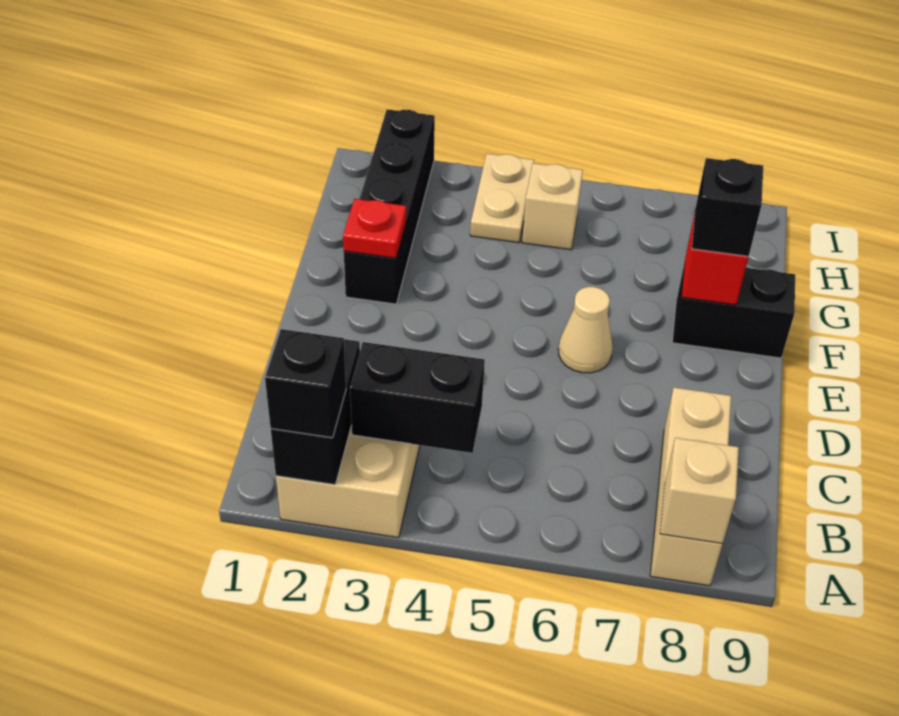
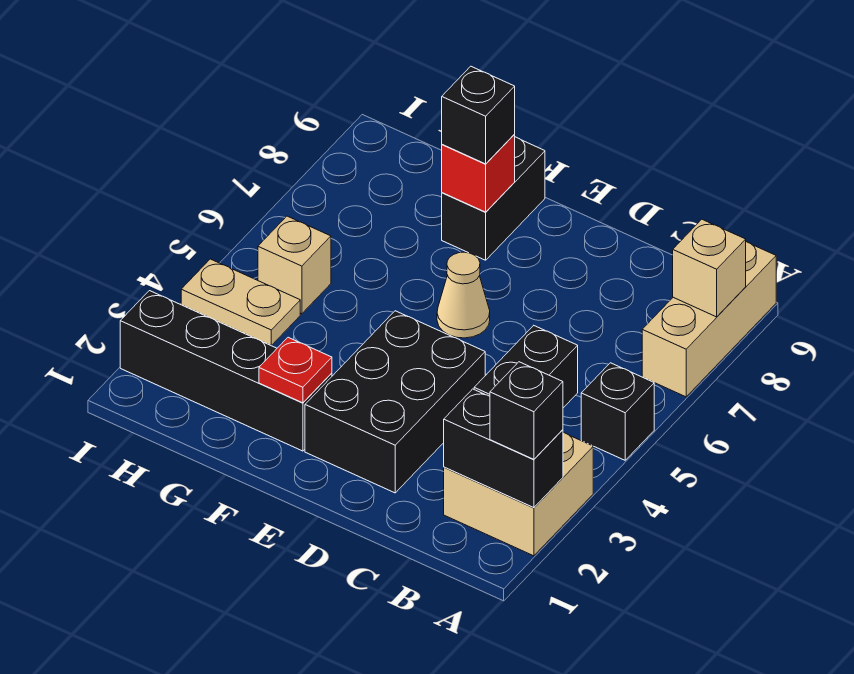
none -> black brick A5 level 1
tan brick A8:C8 level 1 -> tan brick A7:A9 level 1
none -> black brick D2:E4 level 1

